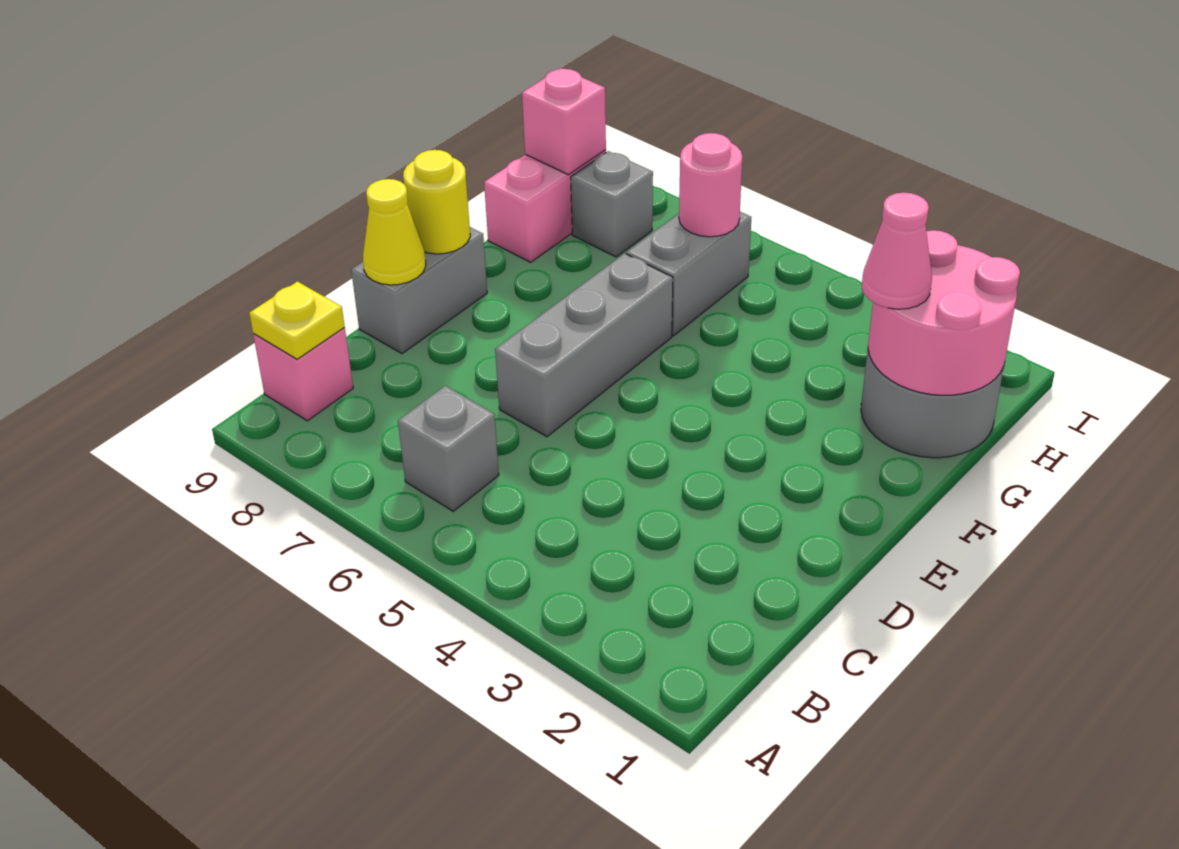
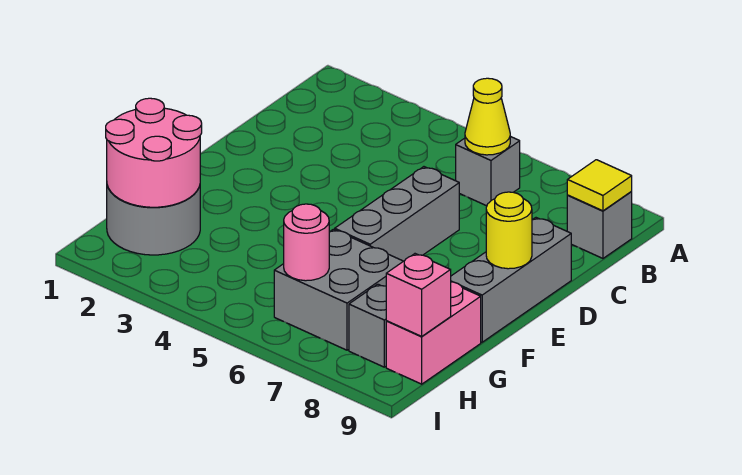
pink brick B9 level 1 -> grey brick B9 level 1
yellow plate B9 level 2 -> yellow tile B9 level 2
grey brick D9:E9 level 1 -> grey brick D9:F9 level 1
yellow cone D9 level 2 -> yellow cone B6 level 2
pink cone G2 level 3 -> none
grey brick G6:H6 level 1 -> grey brick G6:H7 level 1

